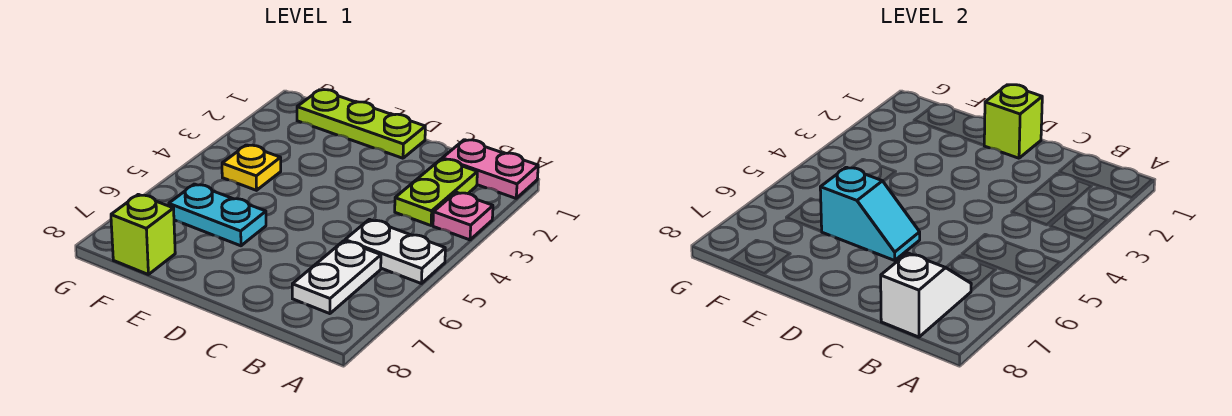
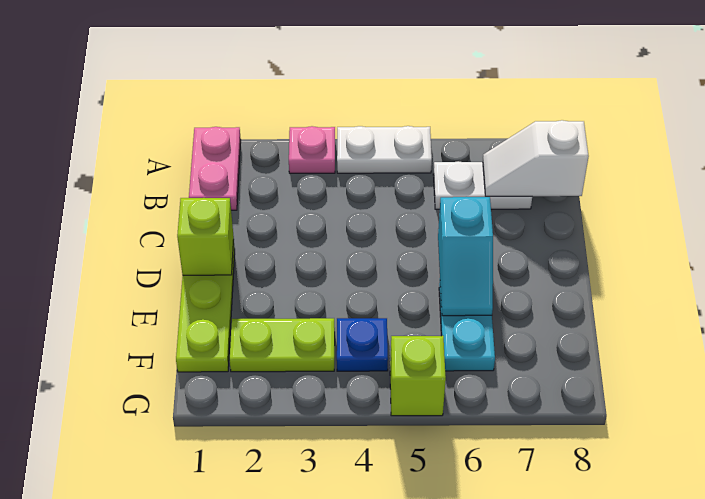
white plate A5:B5 level 1 -> white plate A4:A5 level 1
lime plate B2:B3 level 1 -> lime plate F2:F3 level 1
cyan slope D6:E6 level 2 top E -> cyan slope D6:E6 level 2 top D
yellow plate F4 level 1 -> blue plate F4 level 1
lime brick F8 level 1 -> lime brick G5 level 1

